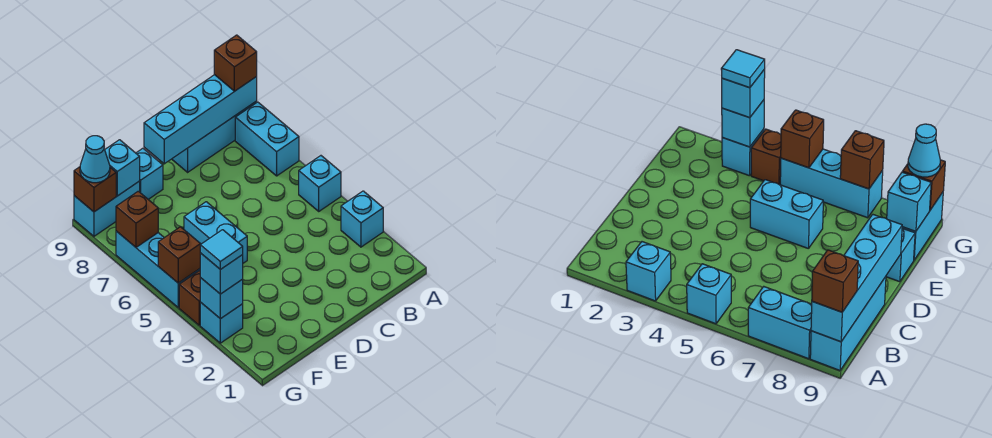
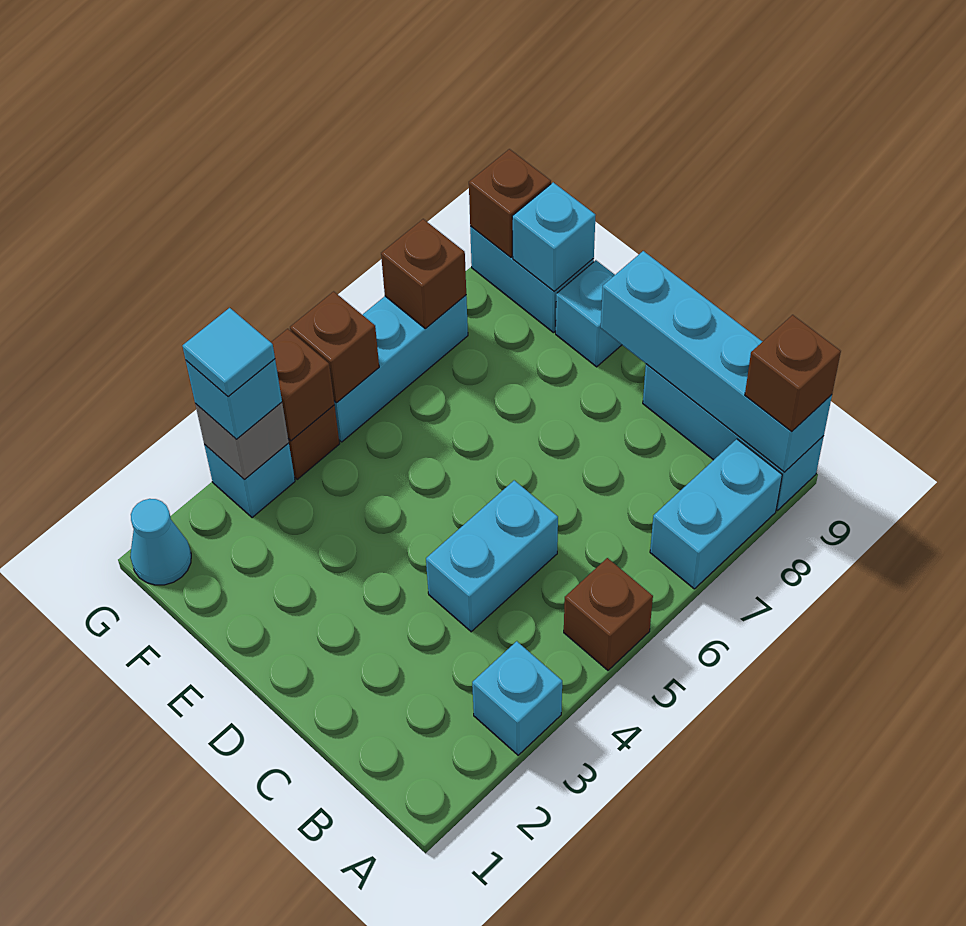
cyan brick A5 level 1 -> brown brick A5 level 1
cyan brick E5:E6 level 1 -> cyan brick C4:C5 level 1
cyan brick G3 level 2 -> grey brick G3 level 2
none -> brown brick G4 level 2
cyan cone G9 level 3 -> cyan cone G1 level 1

